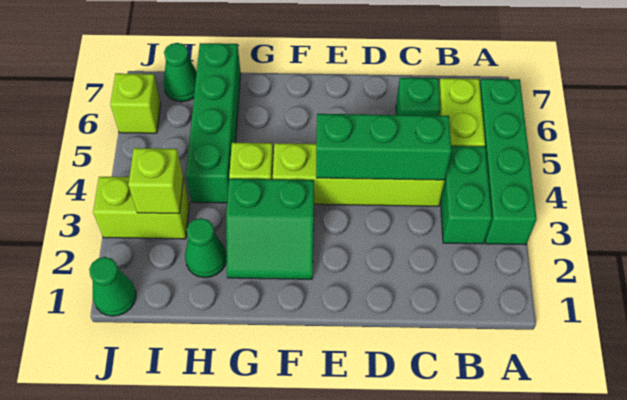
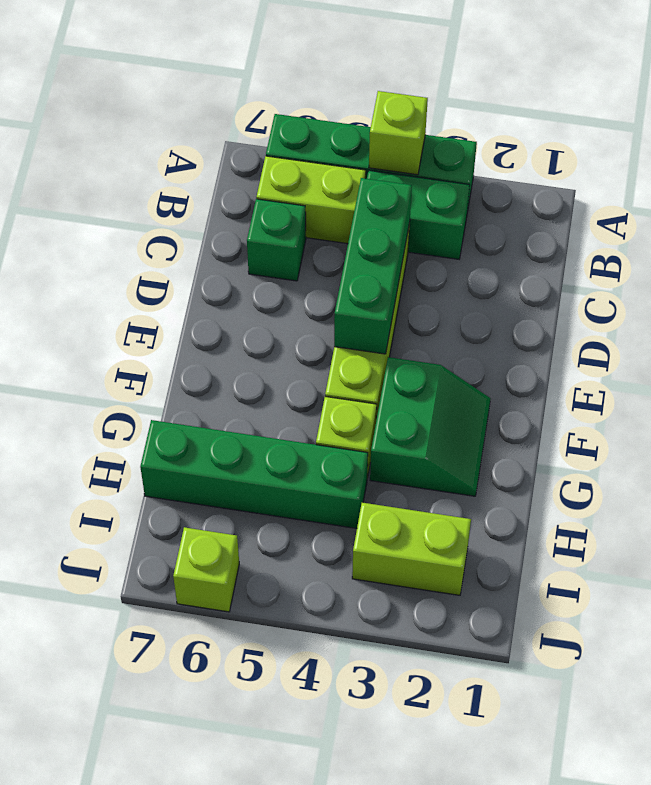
green cone H2 level 1 -> none
lime brick I3:J3 level 1 -> lime brick I2:I3 level 1
lime brick I3 level 2 -> lime brick A4 level 2
green cone I7 level 1 -> none
green cone J1 level 1 -> none

